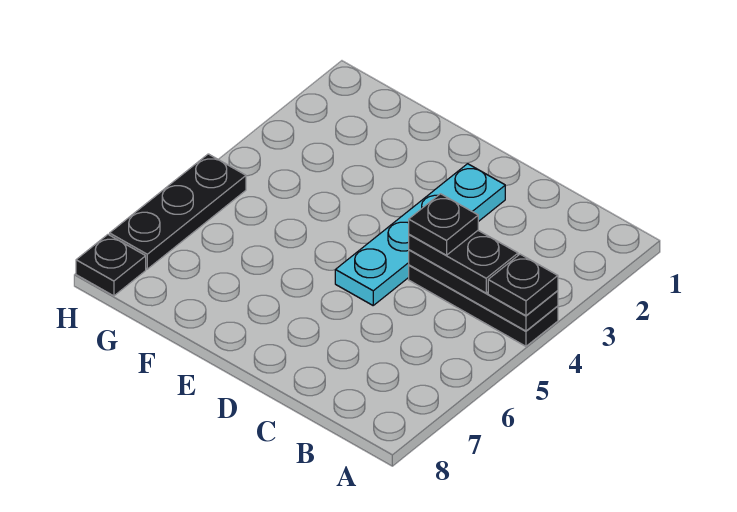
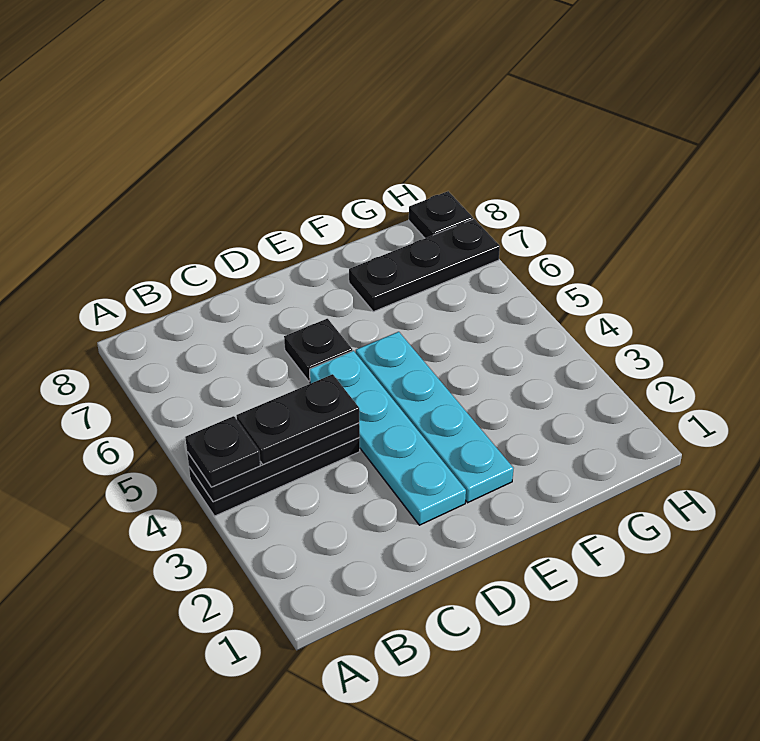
black plate C4 level 4 -> black plate D6 level 1
none -> cyan plate E2:E5 level 1
black plate H5:H7 level 1 -> black plate F7:H7 level 1

